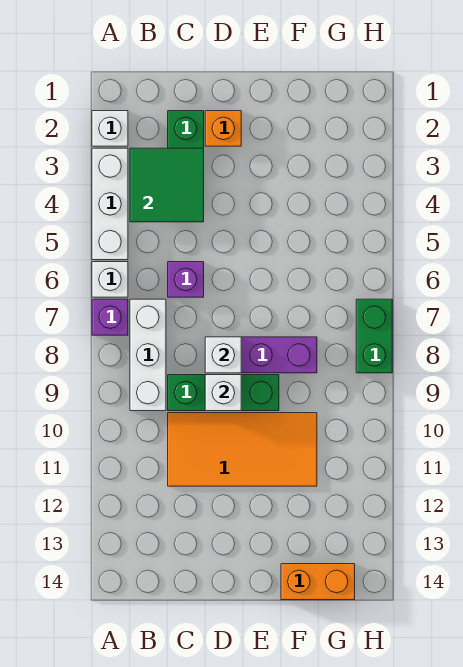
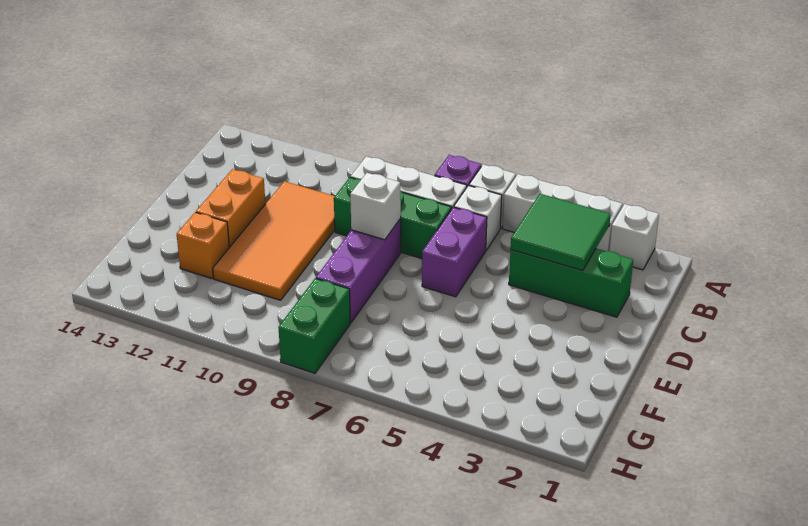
purple brick C6 level 1 -> purple brick C6:D6 level 1
green brick C9:E9 level 1 -> green brick C7:C9 level 1
orange brick D2 level 1 -> orange brick F12 level 1
white brick D9 level 2 -> white brick B6 level 1
orange brick F14:G14 level 1 -> orange brick D12:E12 level 1
green brick H7:H8 level 1 -> green brick G8:H8 level 1

